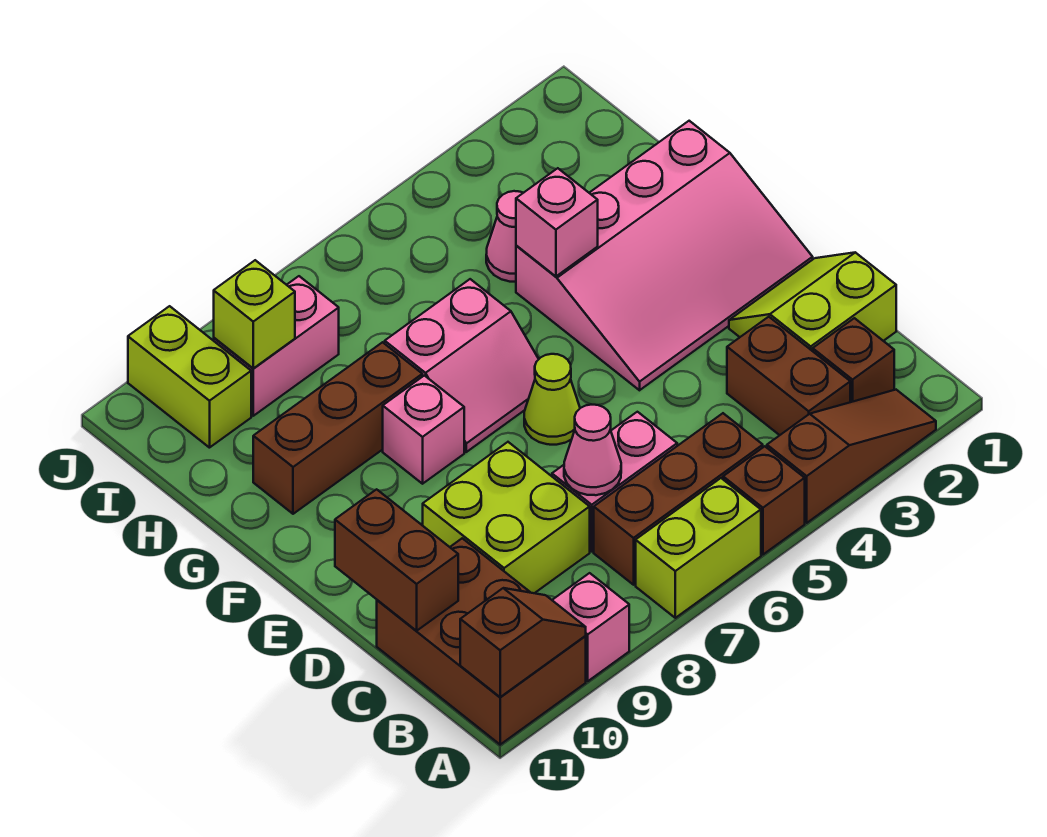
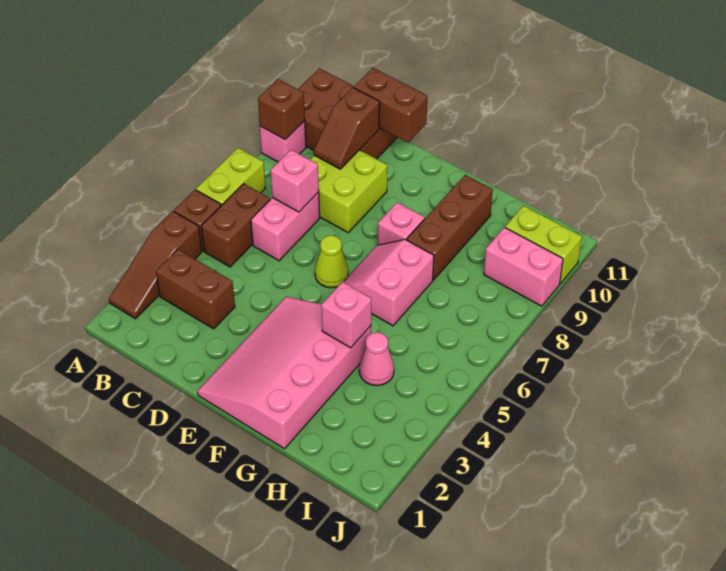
brown slope A10:A11 level 2 top 11 -> brown slope C9:C10 level 2 top 10
brown brick B2 level 1 -> brown brick A9 level 2
brown brick B5:B7 level 1 -> brown brick B5:B6 level 1
lime slope C1:D2 level 1 top C -> none
pink cone C7 level 2 -> pink brick C7 level 2
pink brick I8:I9 level 1 -> pink brick I9:J9 level 1
lime brick I9 level 2 -> none

